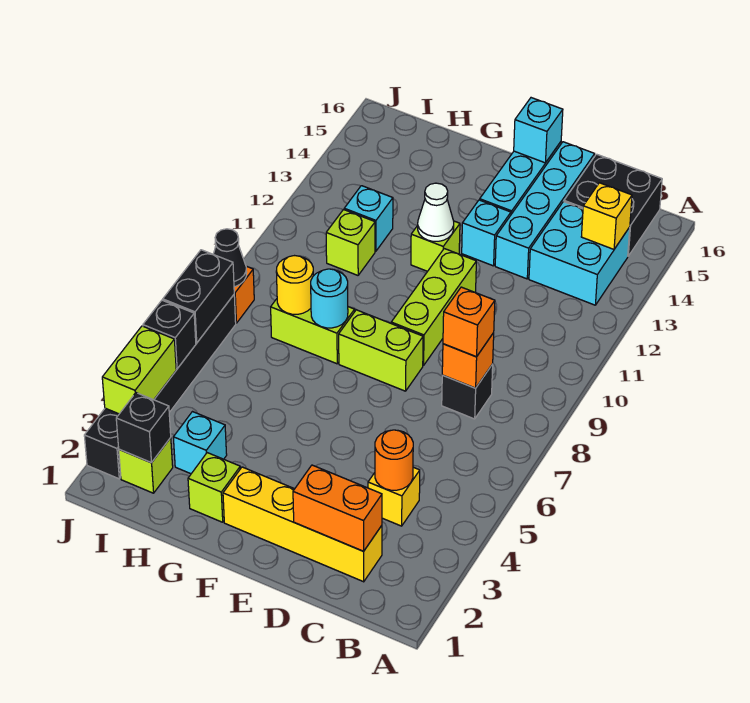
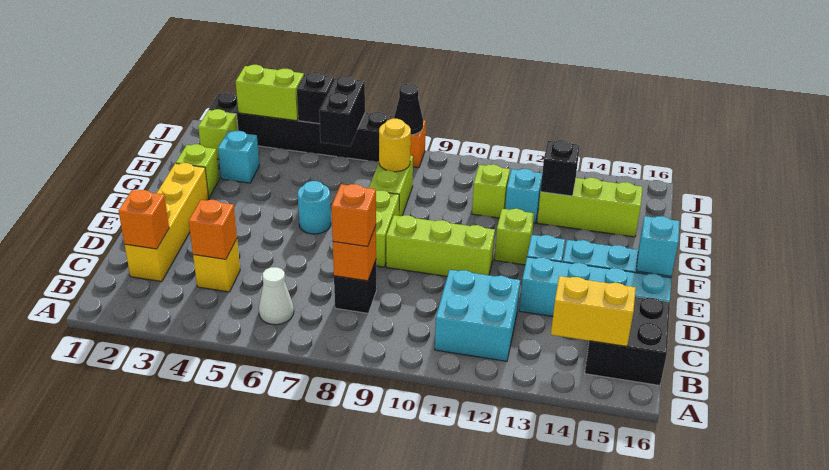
cyan brick B13:C14 level 1 -> cyan brick B11:C12 level 1
yellow brick B14 level 2 -> yellow brick B14:B15 level 2
orange brick C2:D2 level 2 -> orange brick C2 level 2
orange round brick C4 level 2 -> orange brick C4 level 2
white cone F12 level 2 -> white cone B6 level 1
cyan round brick G8 level 2 -> cyan round brick F6 level 1
none -> lime brick H13:H15 level 1
black brick I2 level 2 -> black brick H13 level 2
black brick J6:J7 level 2 -> black brick I6:J6 level 2

